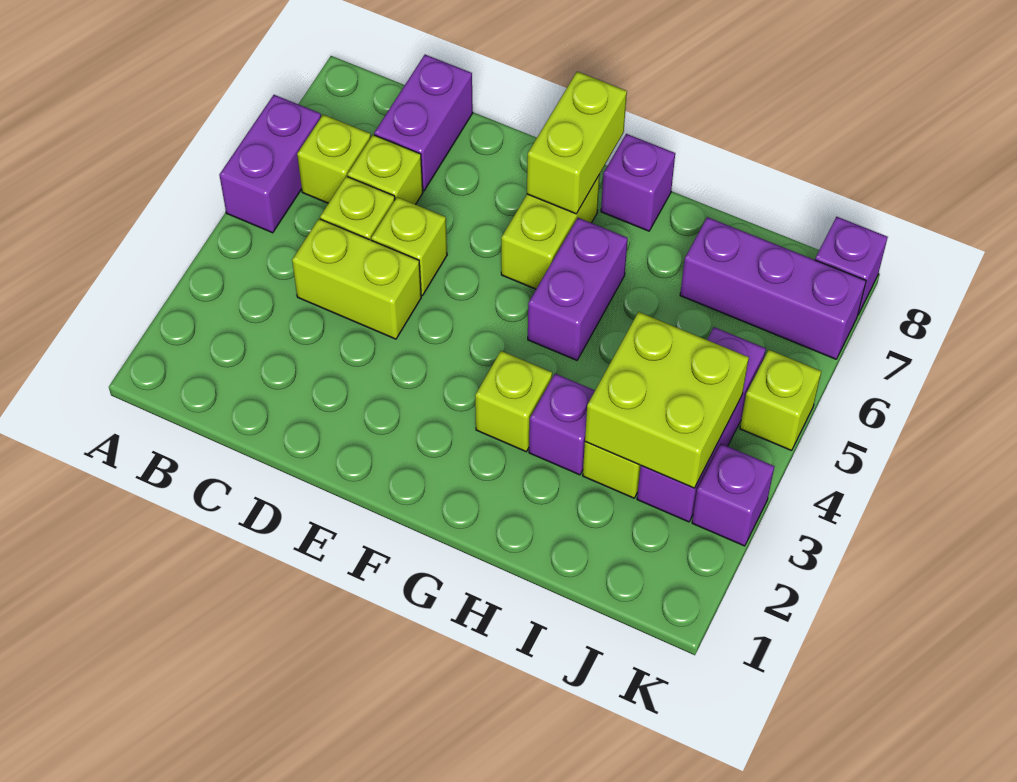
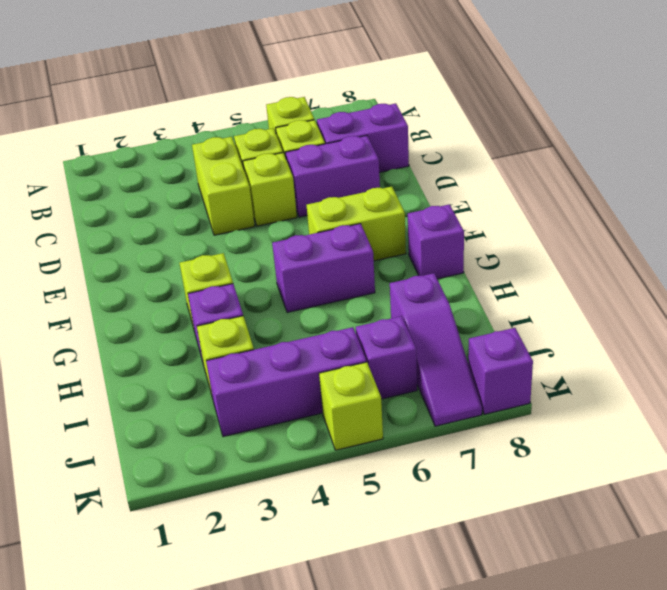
purple brick A5:A6 level 1 -> purple brick D6:D7 level 1
lime brick F7:F8 level 2 -> none
lime brick I3:J4 level 2 -> none
purple brick I7:K7 level 1 -> purple slope I7:K7 level 1 top I
purple brick K3 level 1 -> purple brick J6 level 1

